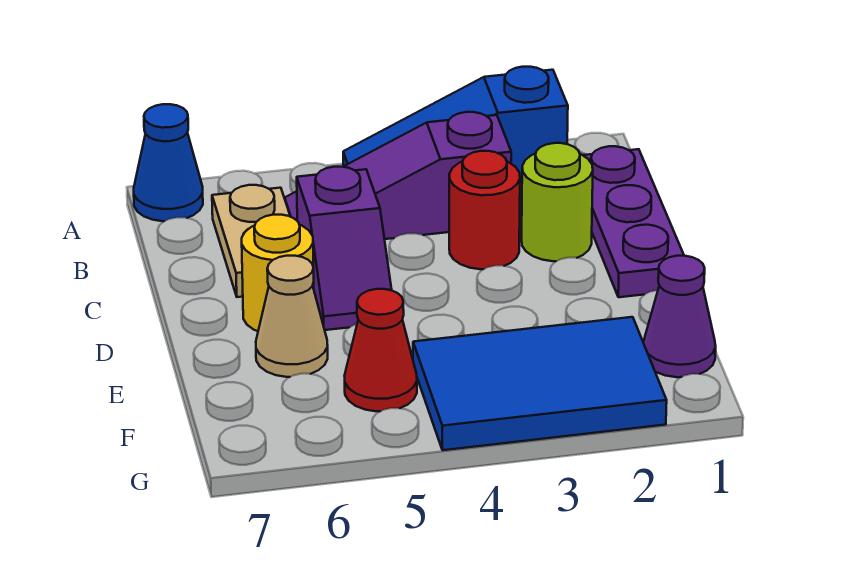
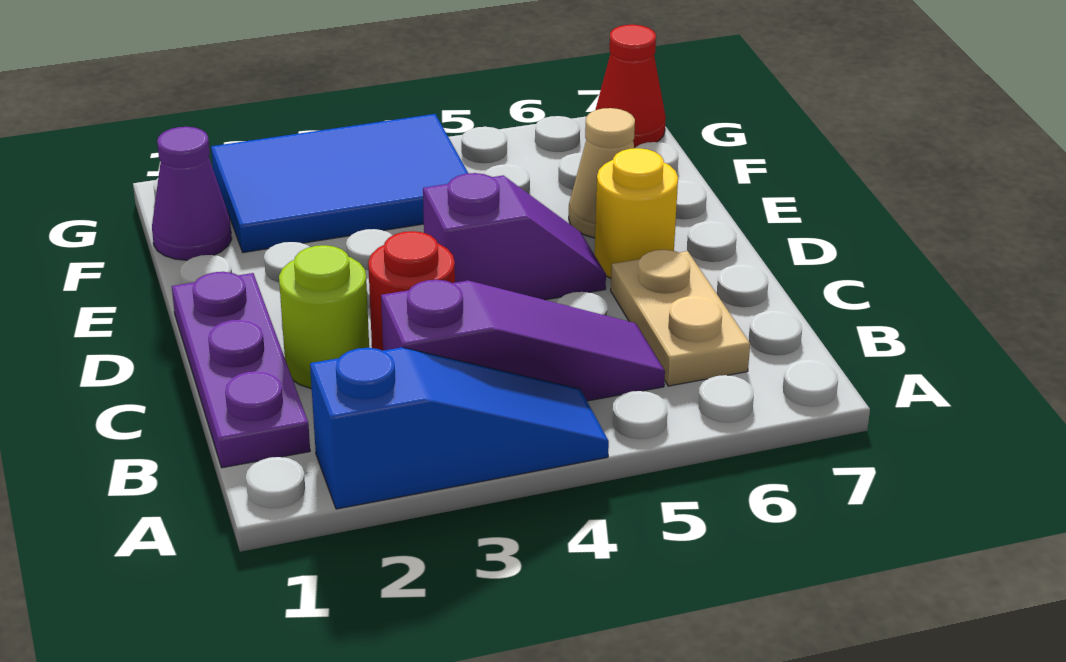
blue cone A7 level 1 -> none
purple slope C5:D5 level 1 top C -> purple slope D4:D5 level 1 top 4
red cone F5 level 1 -> red cone G7 level 1

